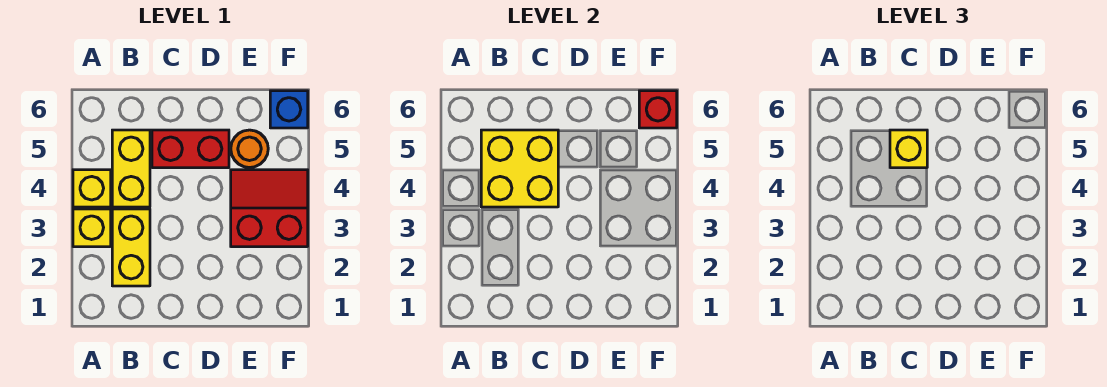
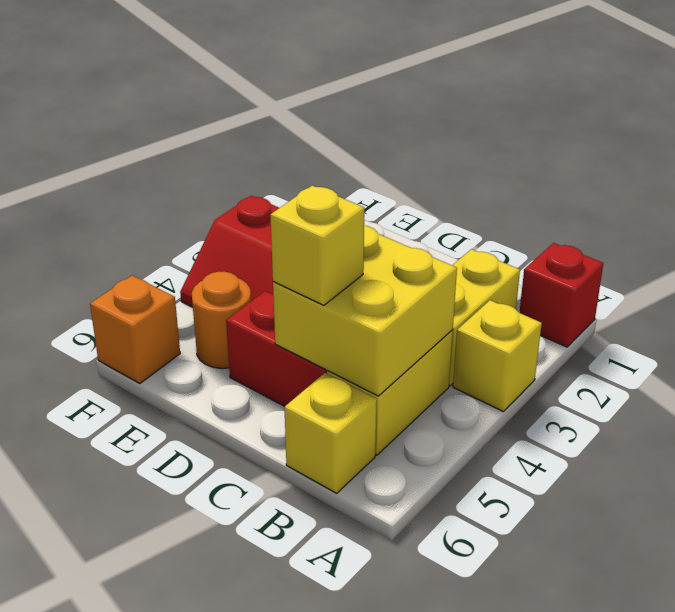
yellow brick A4 level 1 -> yellow brick B6 level 1
blue brick F6 level 1 -> orange brick F6 level 1
red brick F6 level 2 -> red brick A1 level 1

